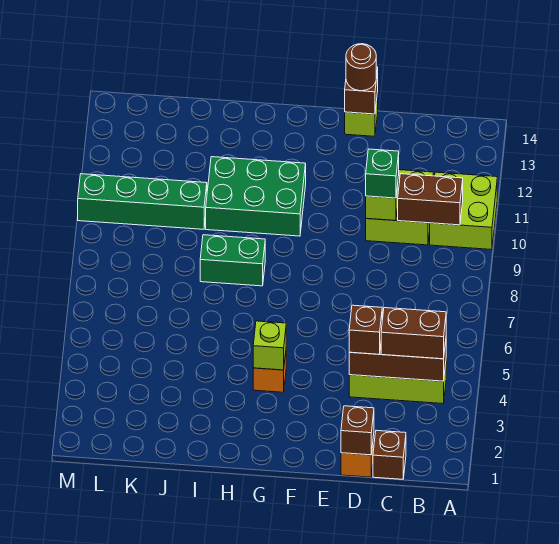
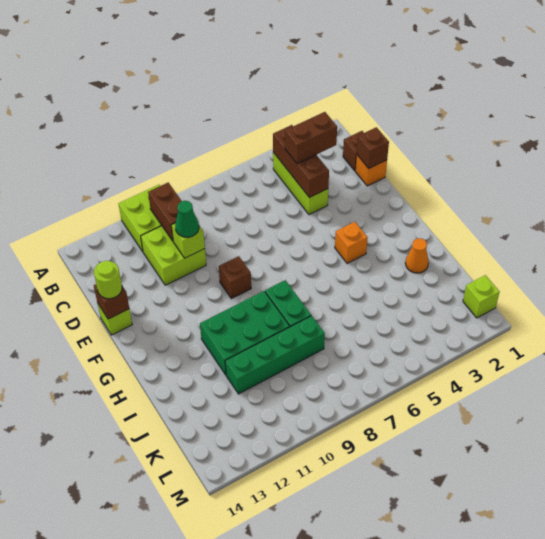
brown brick B4:C4 level 3 -> brown brick C3:C4 level 3
brown brick D4 level 3 -> brown brick F9 level 1
green brick D10 level 3 -> green cone D10 level 3
brown round brick E14 level 3 -> lime round brick E14 level 3
lime brick G4 level 2 -> lime brick L1 level 1
green brick G10:I11 level 1 -> green brick H9:I11 level 1
none -> orange cone I2 level 1
green brick J10:M10 level 1 -> green brick J8:J11 level 1

